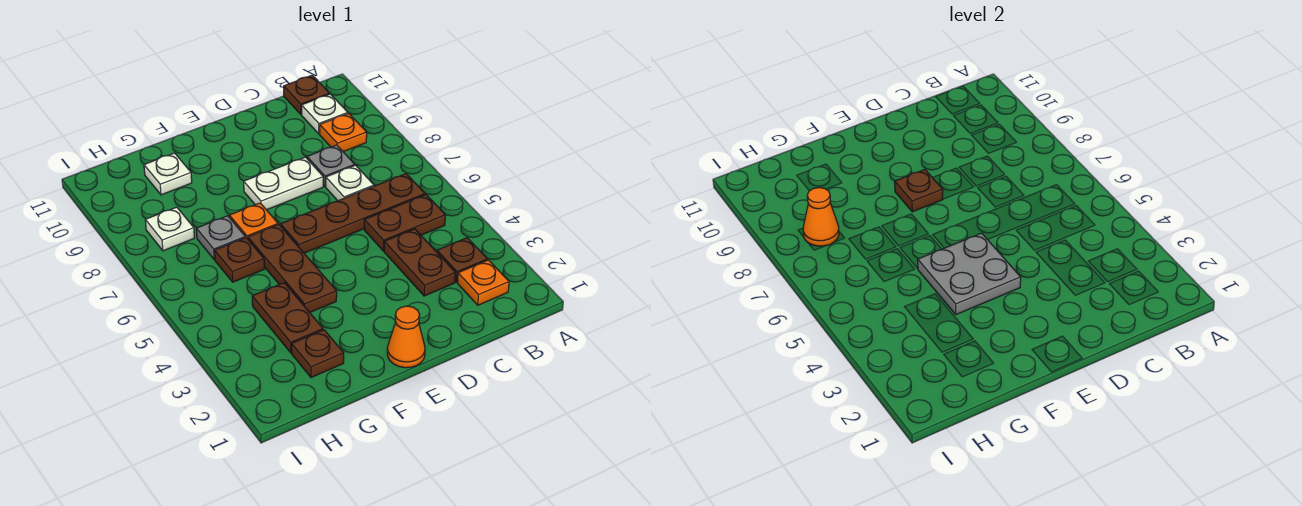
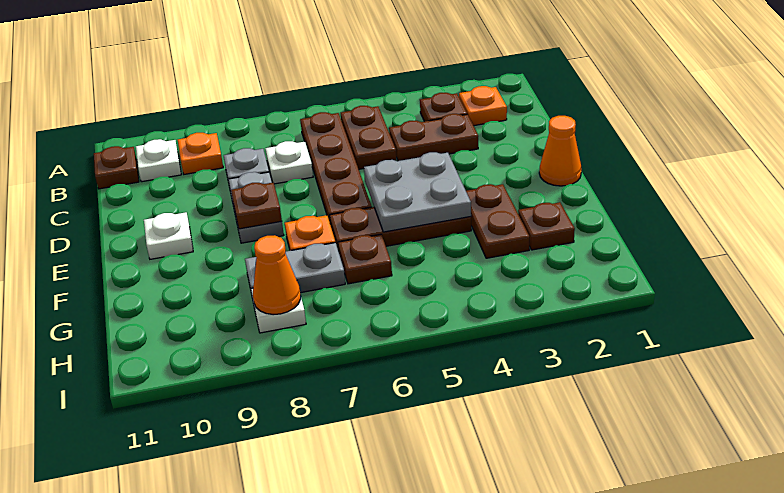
white plate D8:E8 level 1 -> grey plate D8:E8 level 1
brown plate G3:G4 level 1 -> brown plate F3:G3 level 1
grey plate G7 level 1 -> grey plate G7:G8 level 1
white plate G10 level 1 -> white plate E10 level 1

